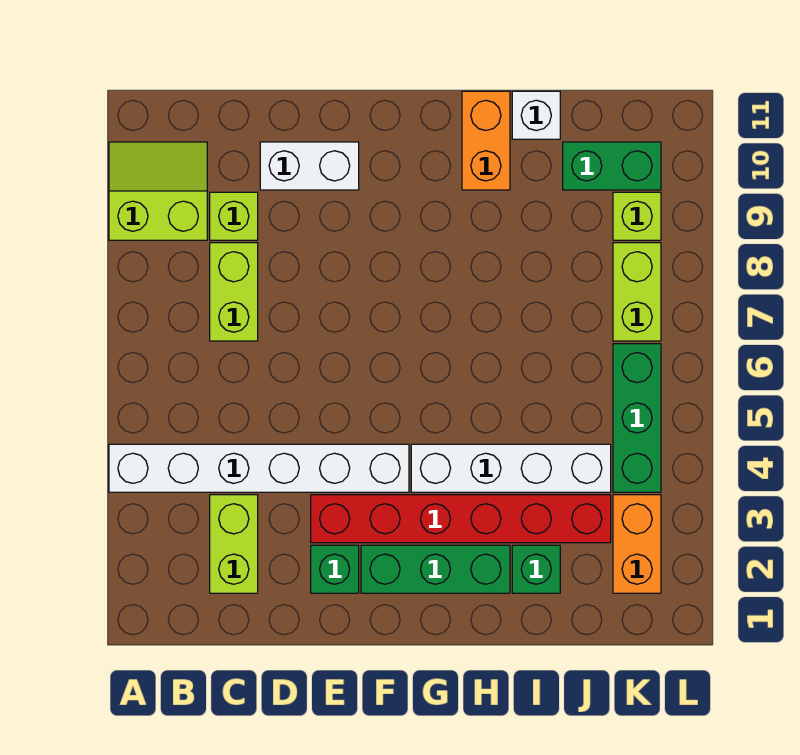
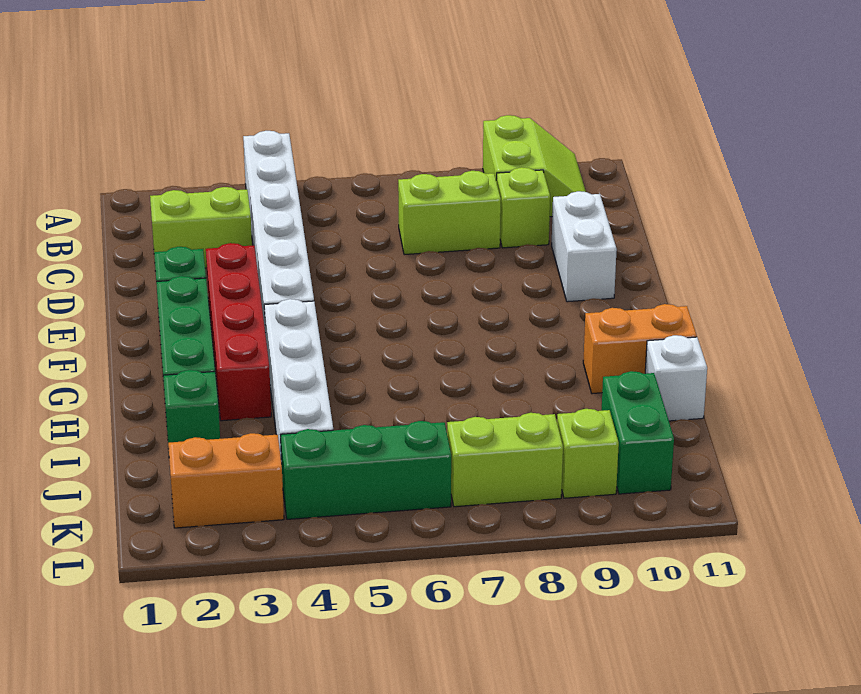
red brick E3:J3 level 1 -> red brick E3:H3 level 1

